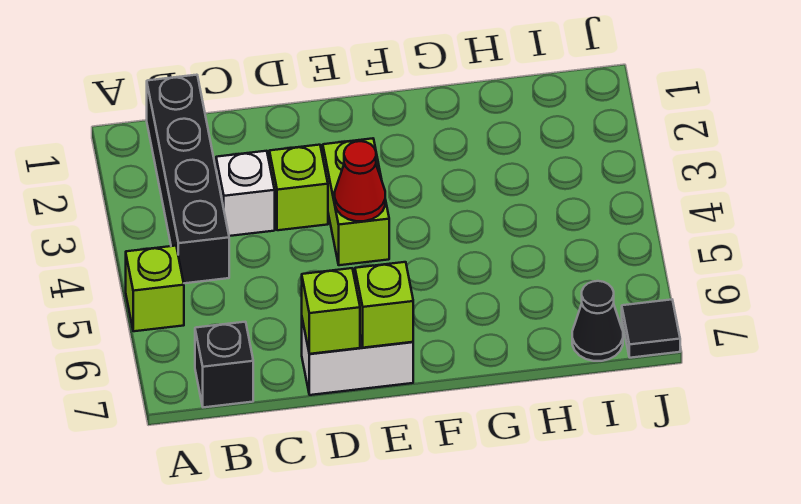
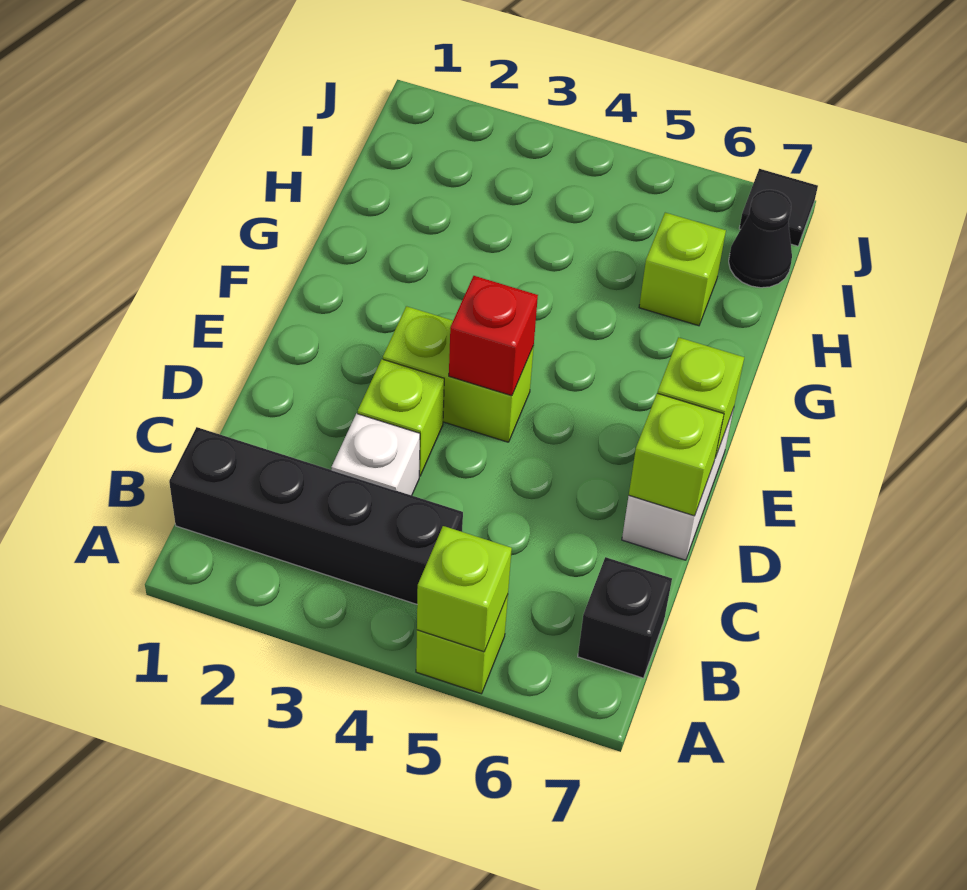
none -> lime brick A5 level 2
red cone E4 level 2 -> red brick E4 level 2
none -> lime brick H6 level 1

